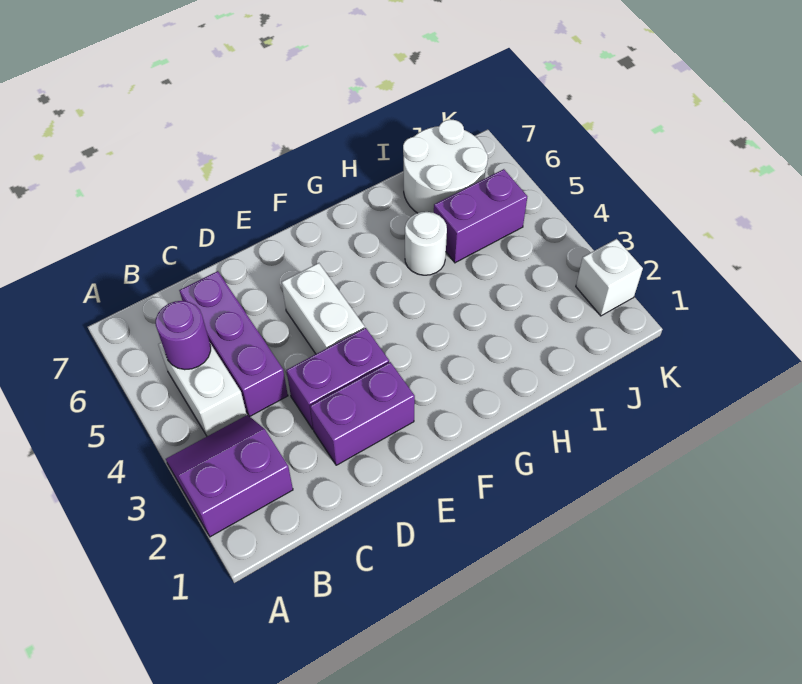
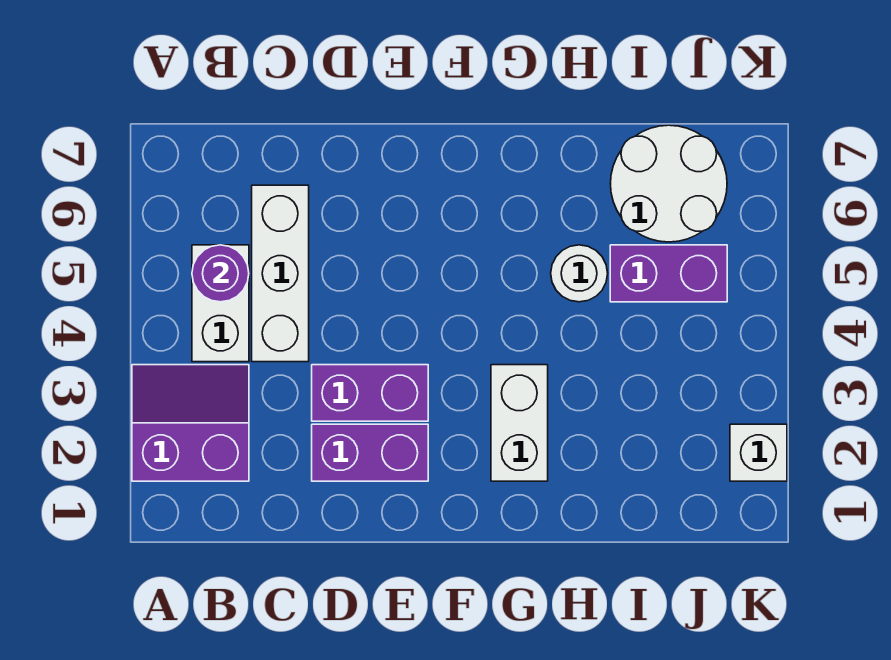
purple brick C4:C6 level 1 -> white brick C4:C6 level 1
white brick E4:E5 level 1 -> white brick G2:G3 level 1

